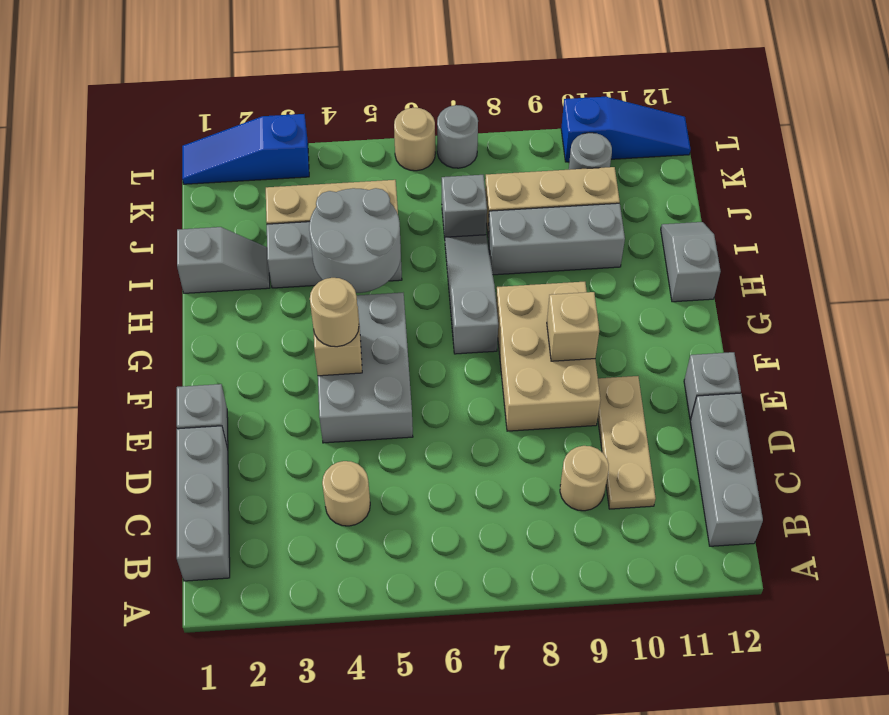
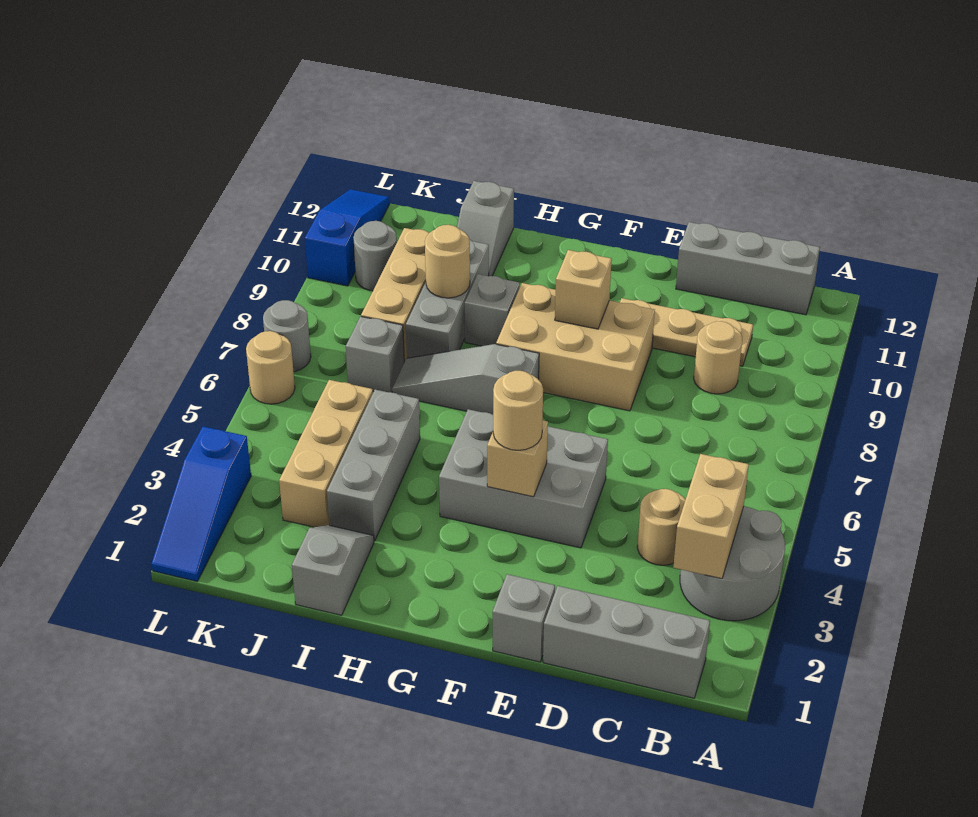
none -> tan brick B3:B4 level 2
grey brick E12 level 1 -> grey brick H9 level 1
grey round brick H4:I5 level 2 -> grey round brick A3:B4 level 1
grey slope H12:I12 level 1 top H -> grey slope I11:I12 level 1 top 12
none -> tan round brick I9 level 2

